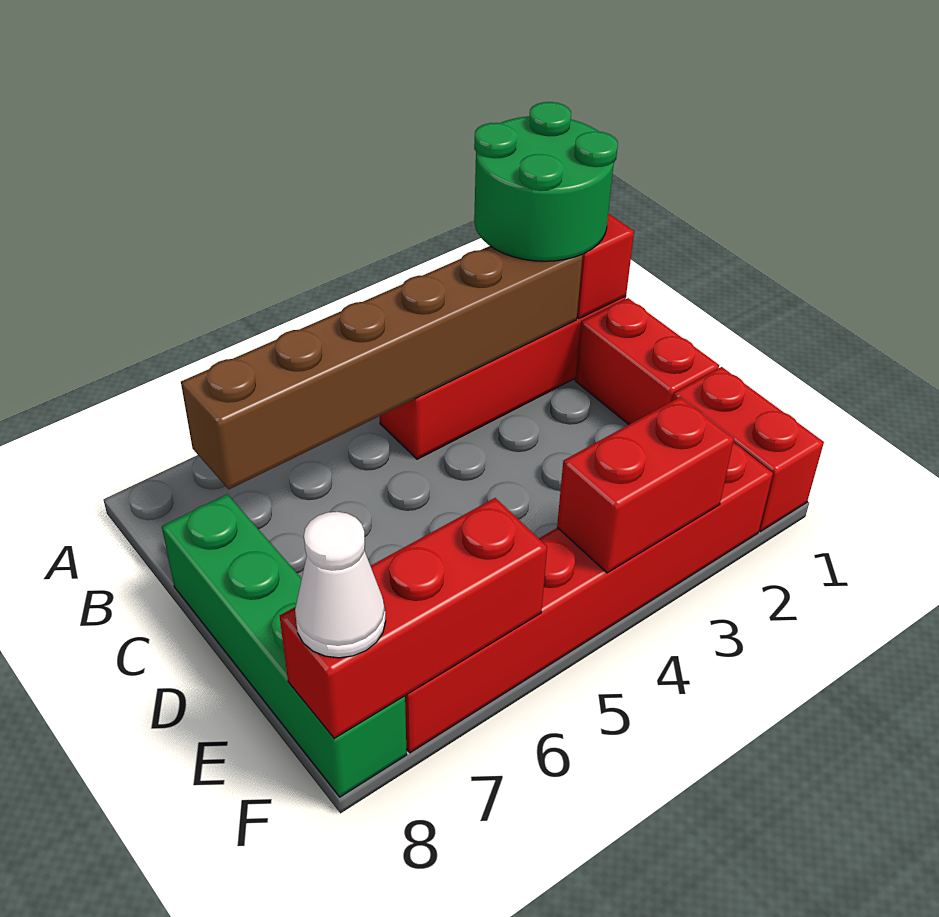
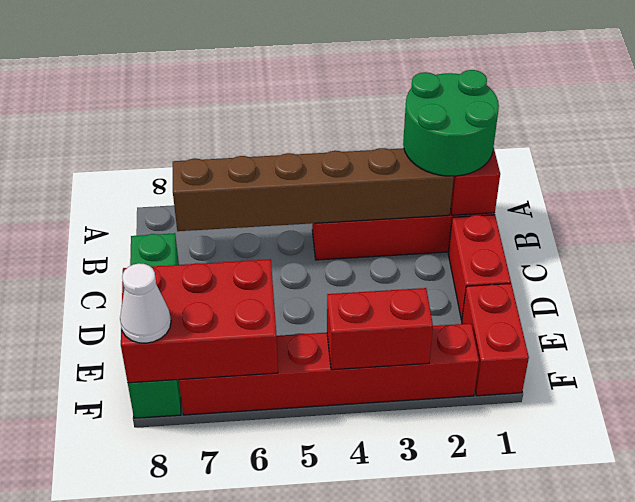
red brick F6:F8 level 2 -> red brick E6:F8 level 2

